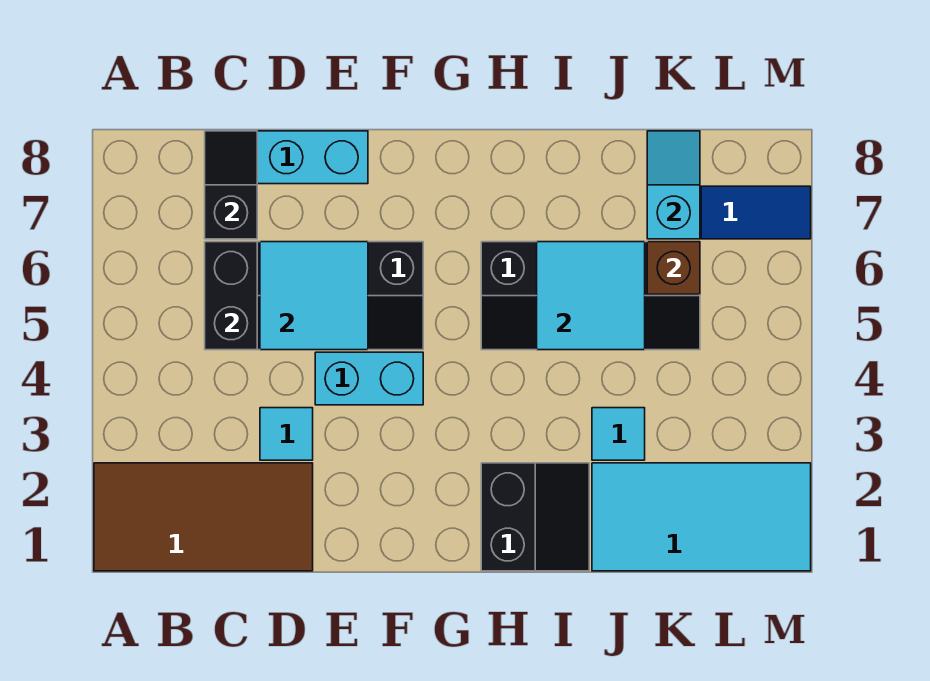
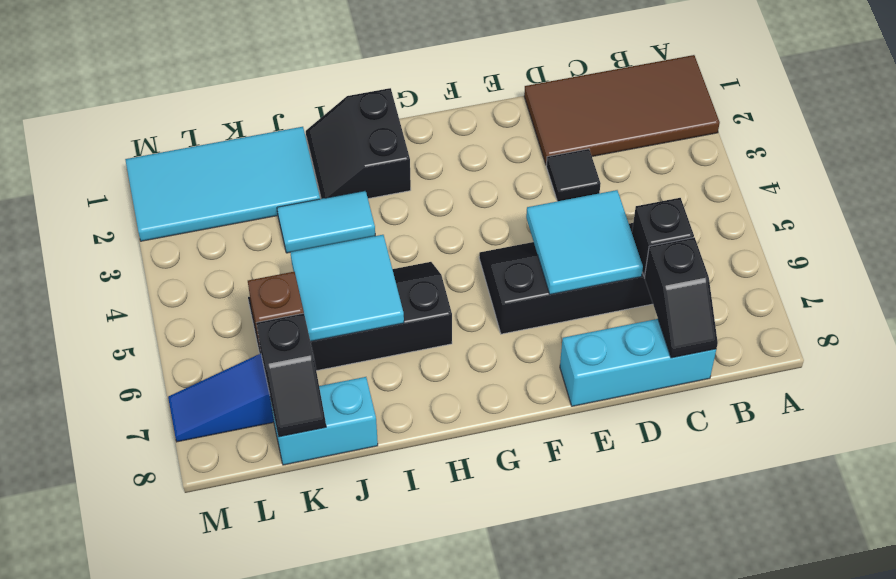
black brick C5:C6 level 2 -> black brick C6 level 2
cyan tile D3 level 1 -> black tile D3 level 1
cyan brick E4:F4 level 1 -> cyan brick J8:K8 level 1
cyan tile J3 level 1 -> cyan tile I3:J3 level 1
cyan slope K7:K8 level 2 top 7 -> black slope K7:K8 level 2 top 7

